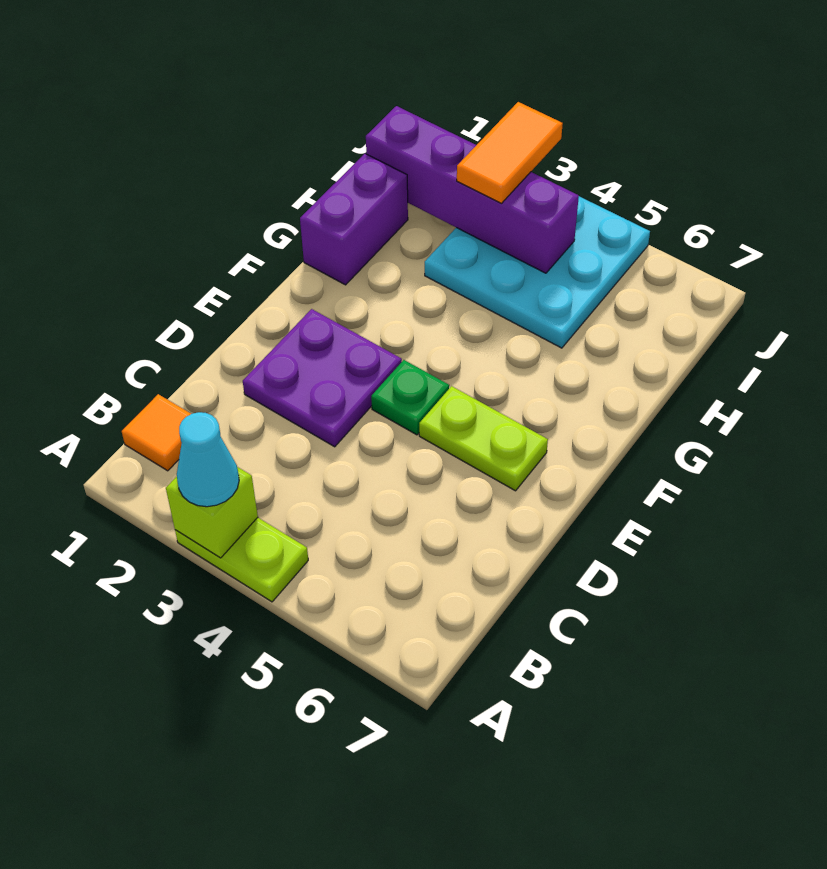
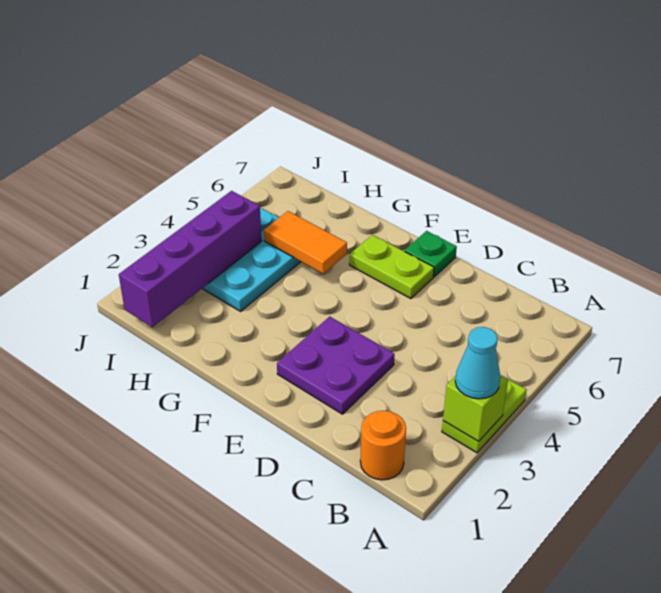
orange tile B1 level 1 -> orange round brick B1 level 1
green plate E4 level 1 -> green plate E7 level 1
lime plate E5:E6 level 1 -> lime plate E6:F6 level 1
purple brick G1:H1 level 1 -> none
orange tile I3:J3 level 3 -> orange tile G5:H5 level 2

